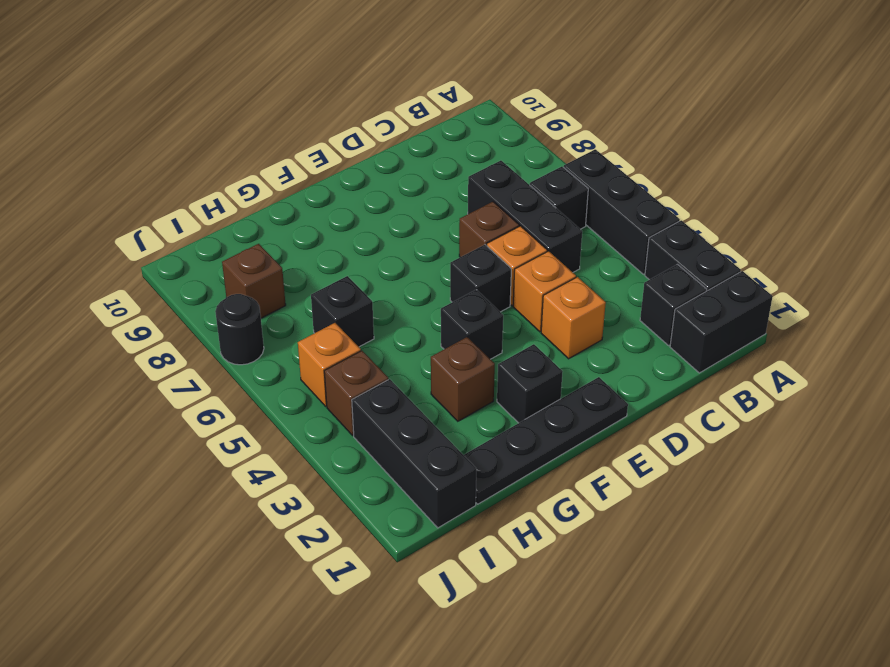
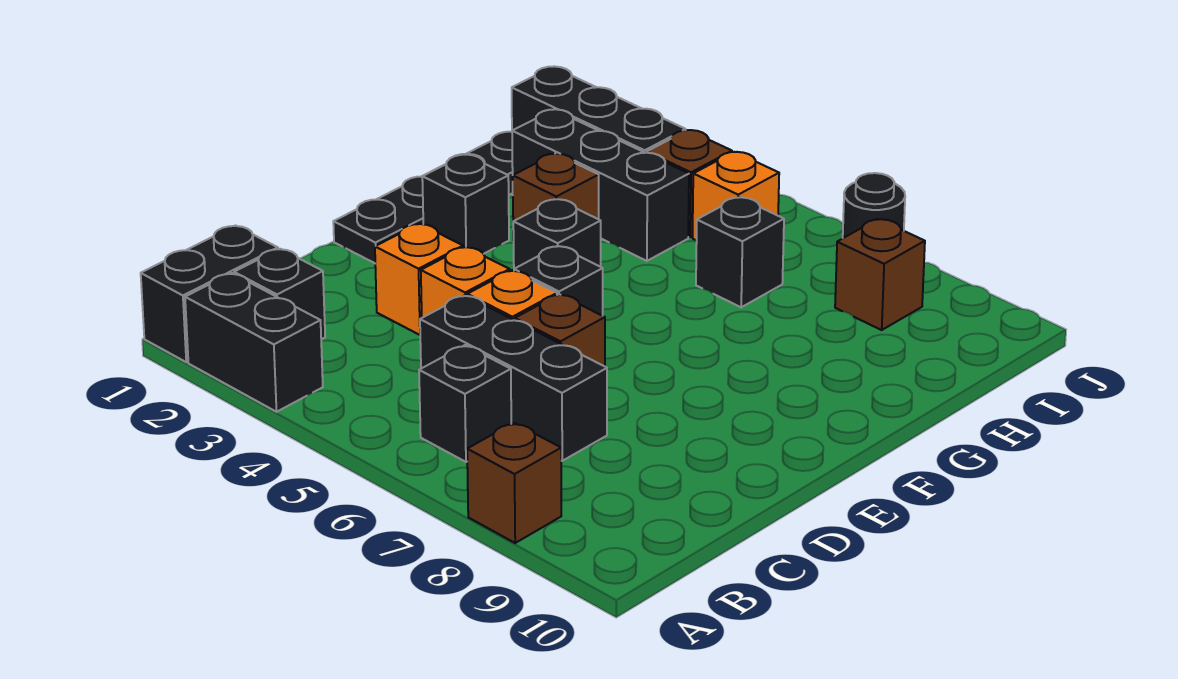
black brick A4:A6 level 1 -> black brick H2:H4 level 1
none -> brown brick A8 level 1

